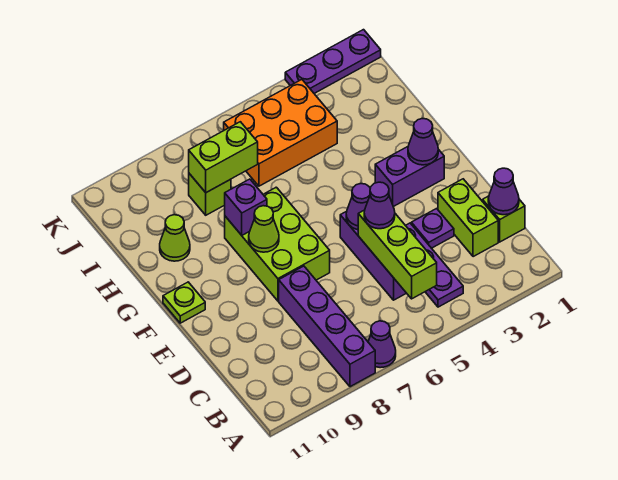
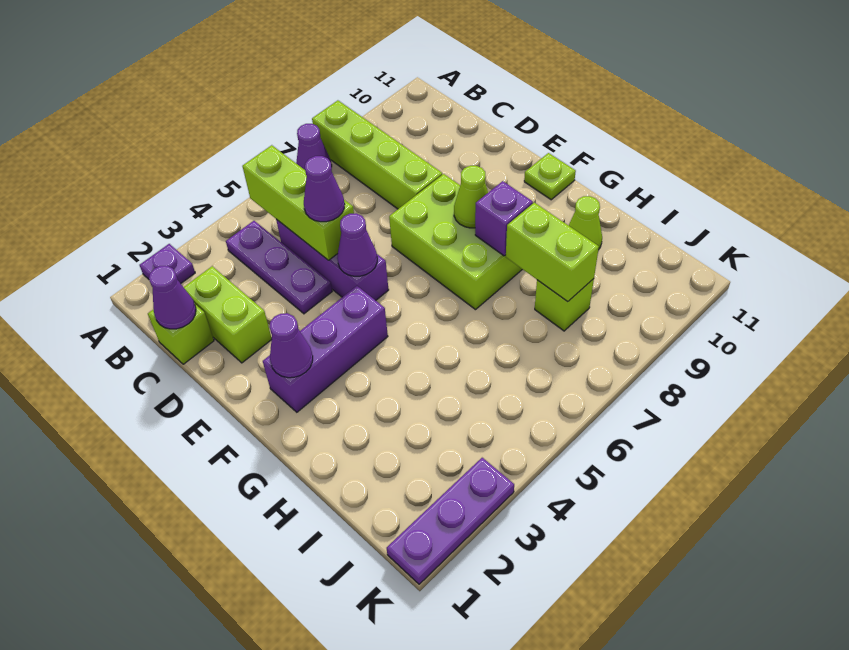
purple brick A8:D8 level 1 -> lime brick A8:D8 level 1
purple plate D3 level 1 -> purple plate A2 level 1
purple brick F2:F3 level 1 -> purple brick F2:F4 level 1
orange brick I4:J6 level 1 -> none
lime brick I7:I8 level 2 -> lime brick H8:I8 level 2

